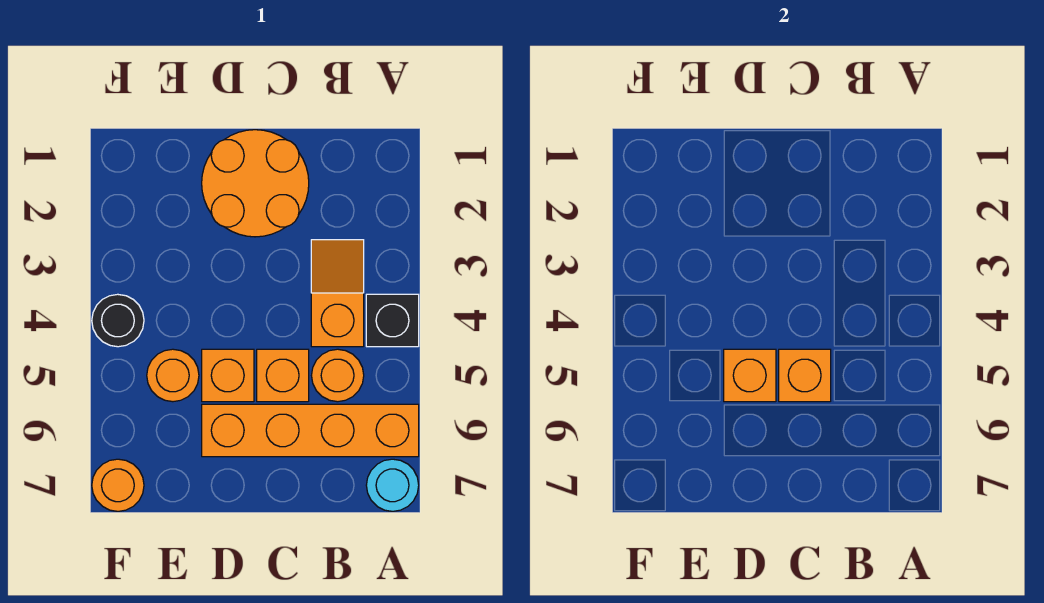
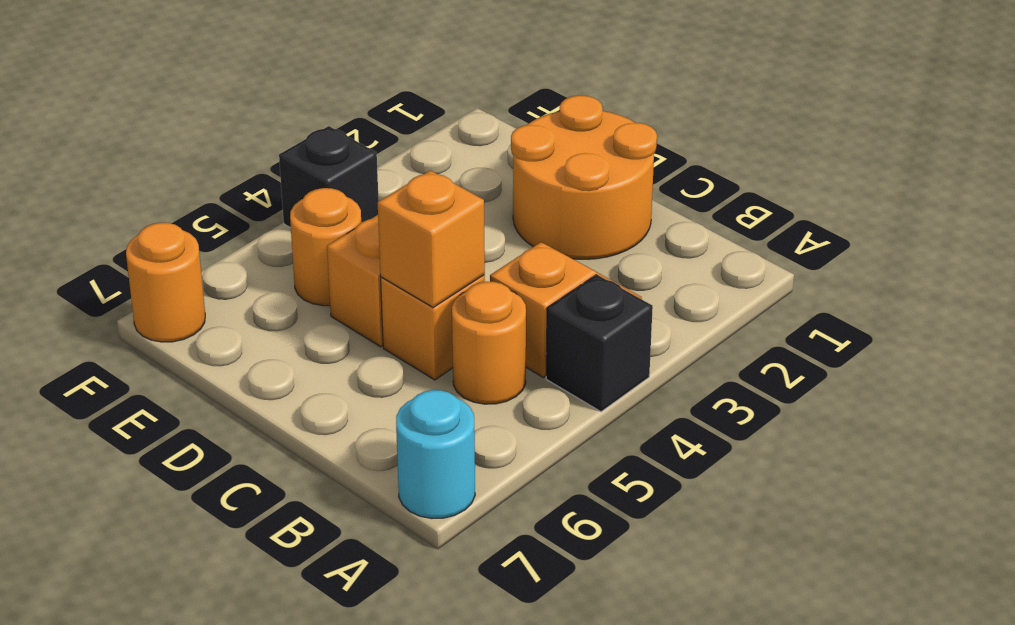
orange brick A6:D6 level 1 -> none
orange brick D5 level 2 -> none
black round brick F4 level 1 -> black brick F4 level 1

